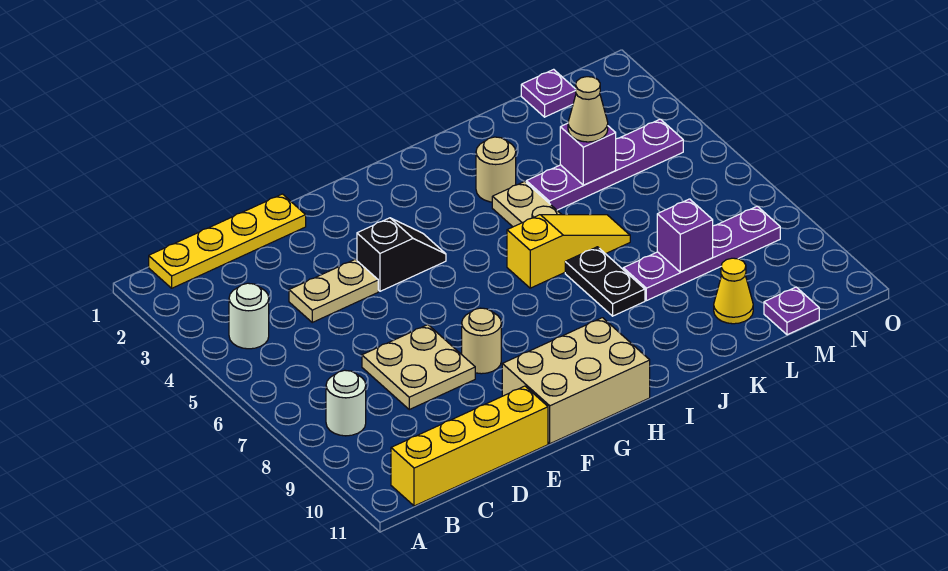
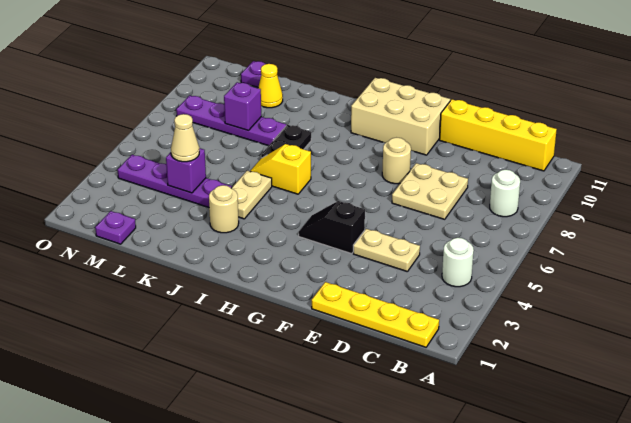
yellow slope I6:K6 level 1 top I -> yellow slope I6:J6 level 1 top I

